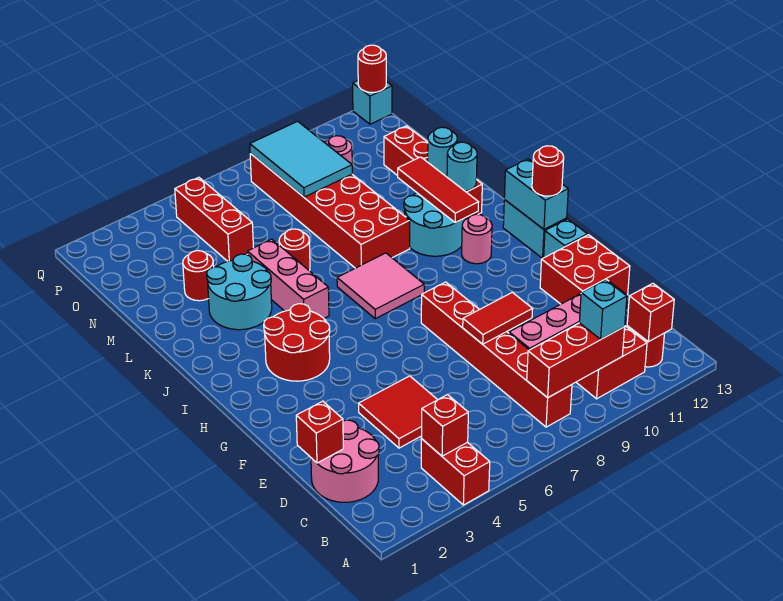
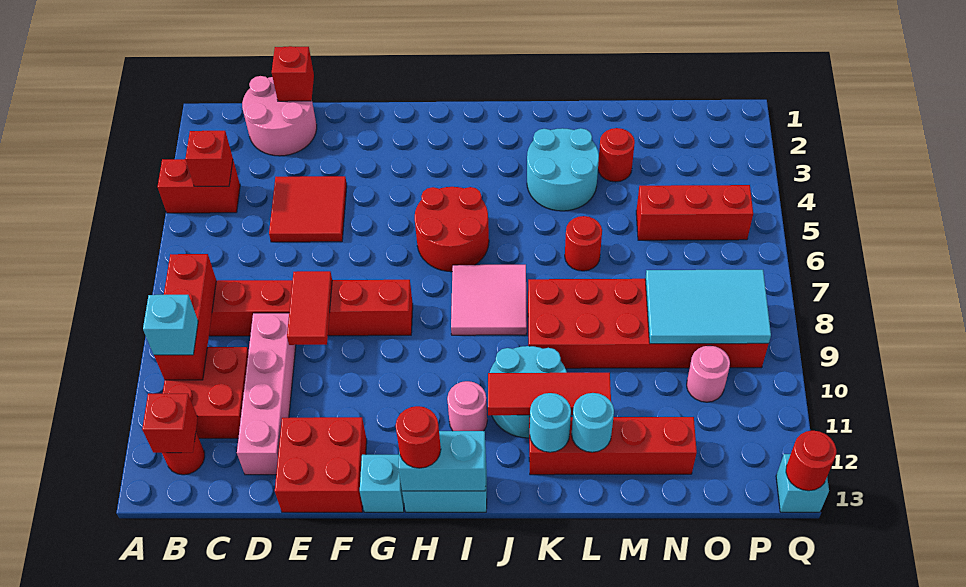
red round brick H3:I4 level 1 -> red round brick H5:I6 level 1
pink brick J5:L5 level 1 -> none

